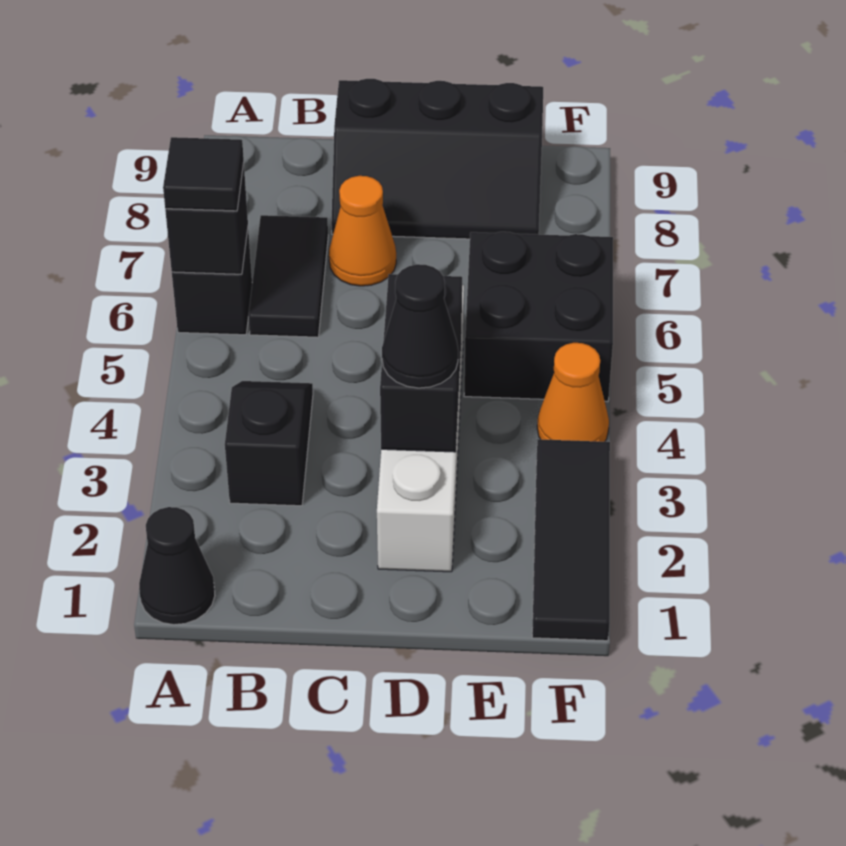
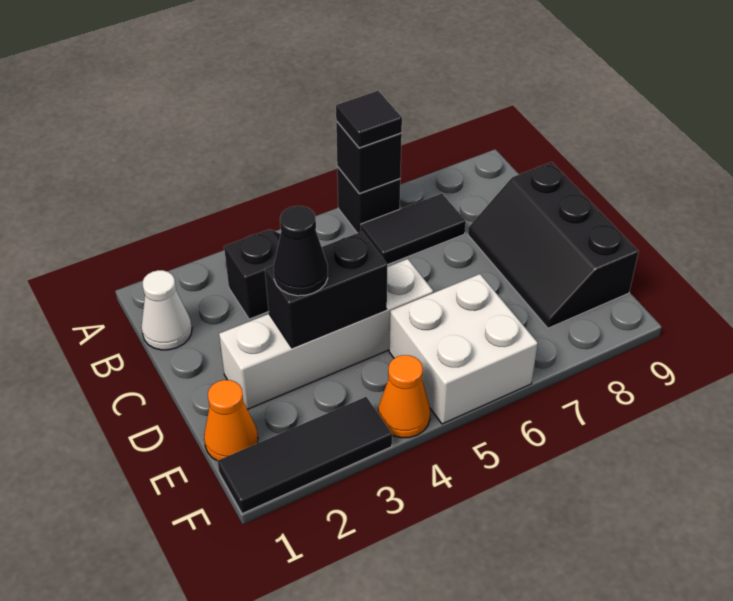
black cone A1 level 1 -> none
none -> white cone B1 level 1
orange cone C7 level 1 -> orange cone E1 level 1
black brick E5:F6 level 1 -> white brick E5:F6 level 1

